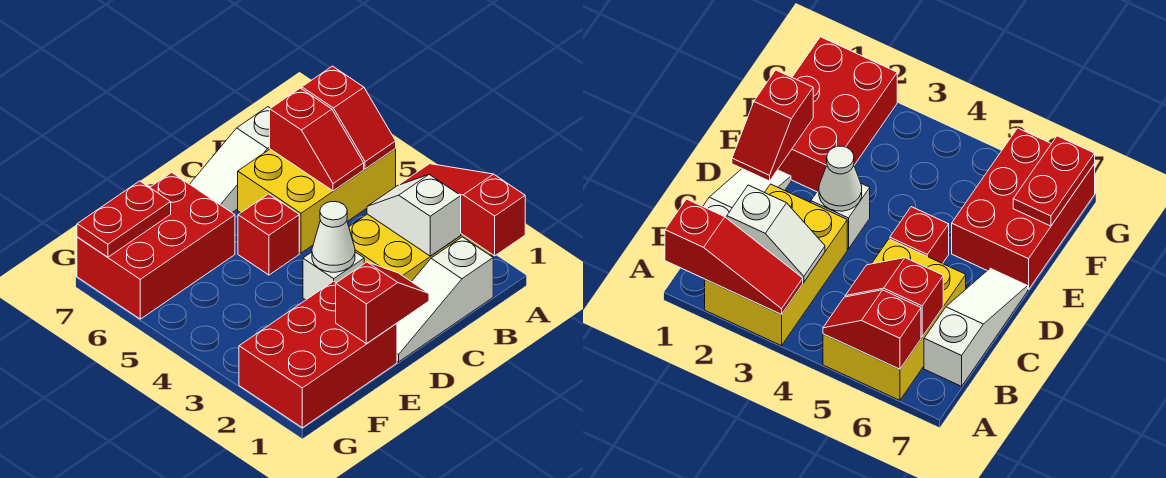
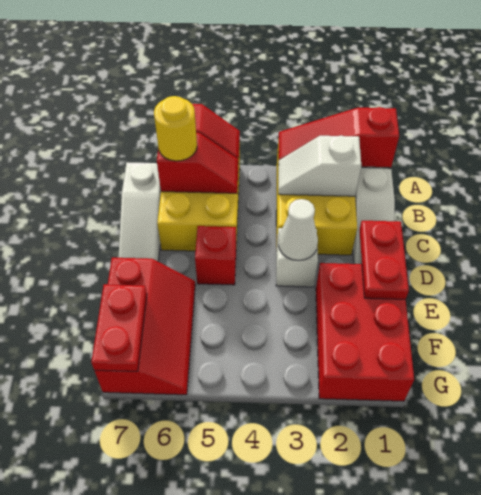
none -> yellow round brick B6 level 3
red slope D1:E1 level 2 top E -> red plate D1:E1 level 2
red brick E6:G7 level 1 -> red slope E6:G7 level 1 top 7

